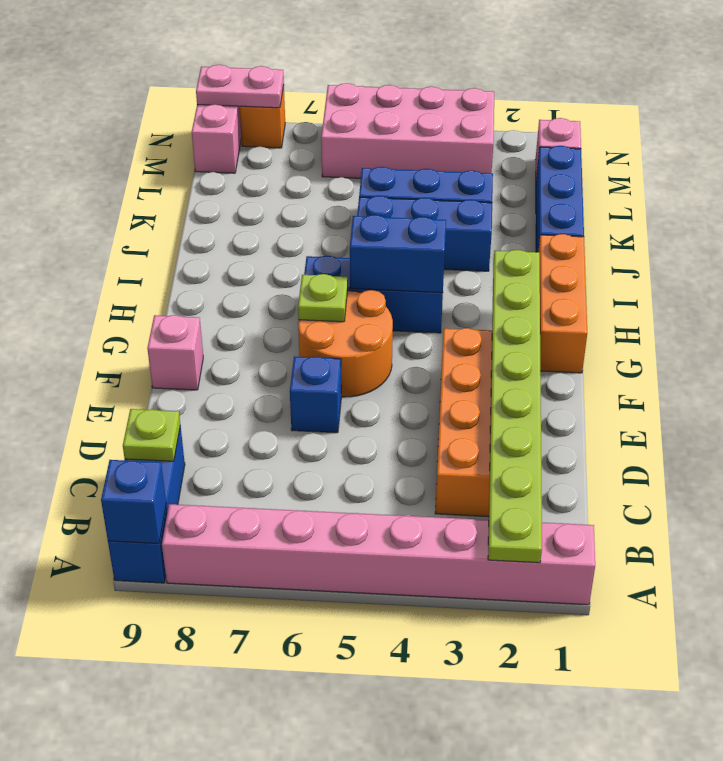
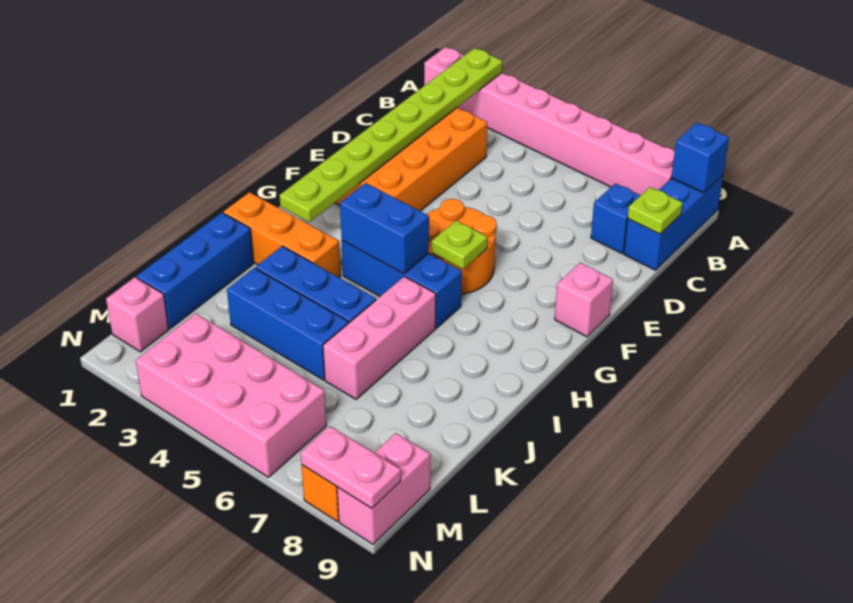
blue brick E6 level 1 -> blue brick C8 level 1
orange brick G1:I1 level 1 -> orange brick I1:I3 level 1
none -> pink brick I6:K6 level 1

